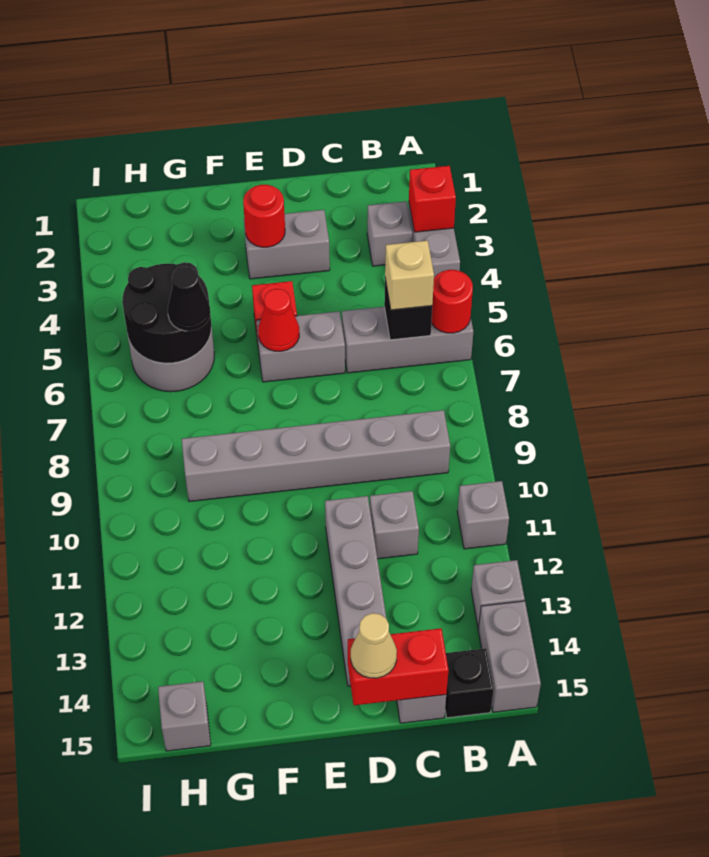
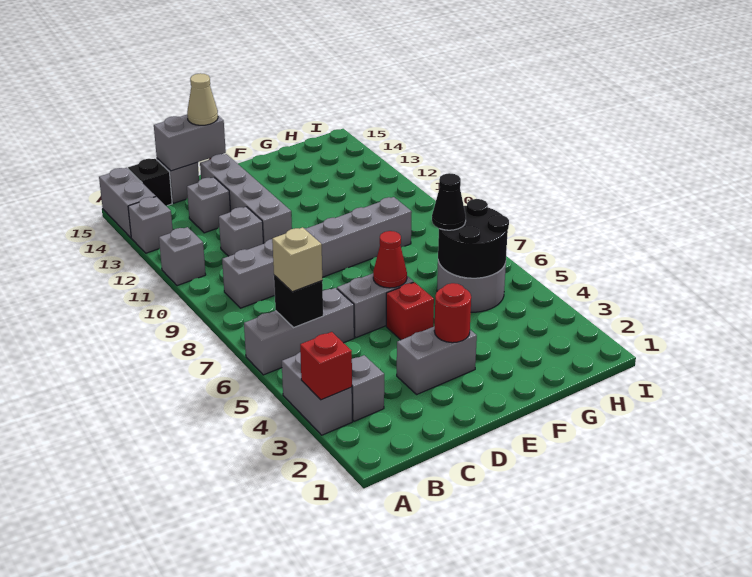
red round brick A6 level 2 -> none
red brick C15:D15 level 2 -> grey brick C15:D15 level 2
grey brick H15 level 1 -> grey brick C13 level 1

